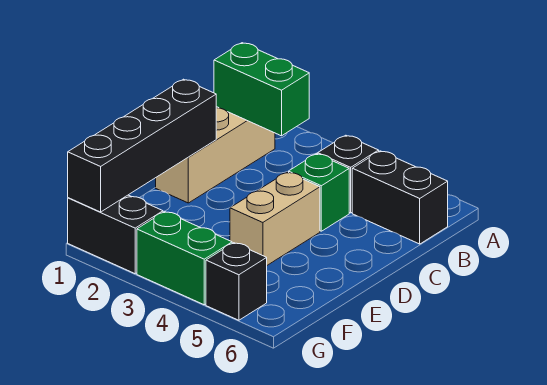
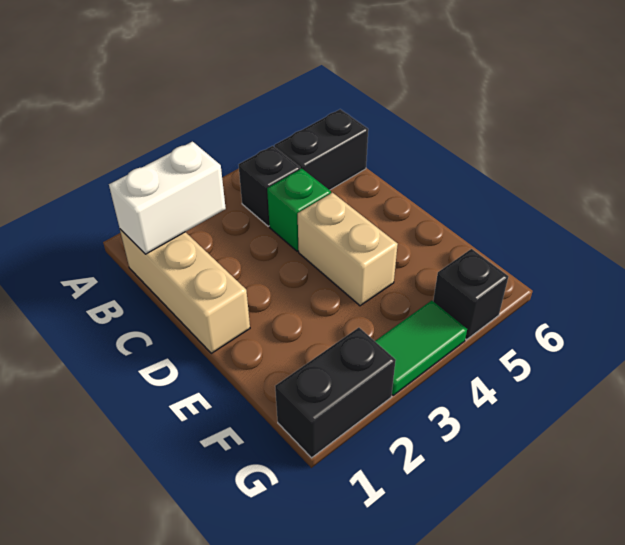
green brick B1:B2 level 2 -> white brick B1:B2 level 2
black brick D1:G1 level 2 -> none
green brick G3:G4 level 1 -> green tile G3:G4 level 1

